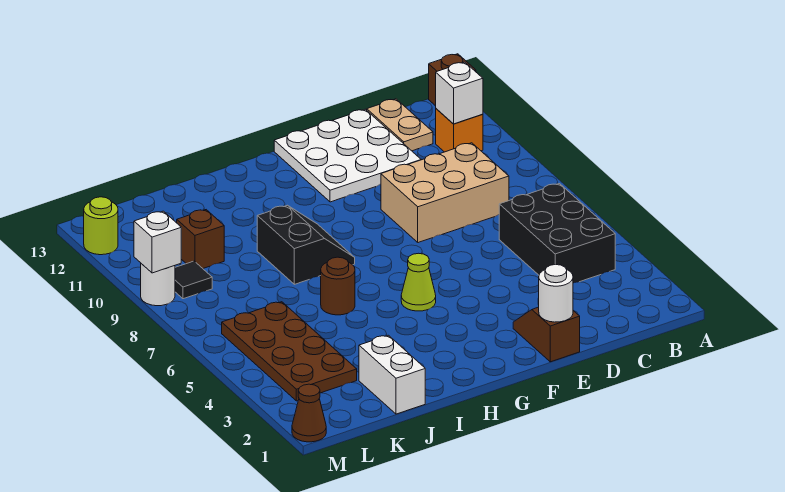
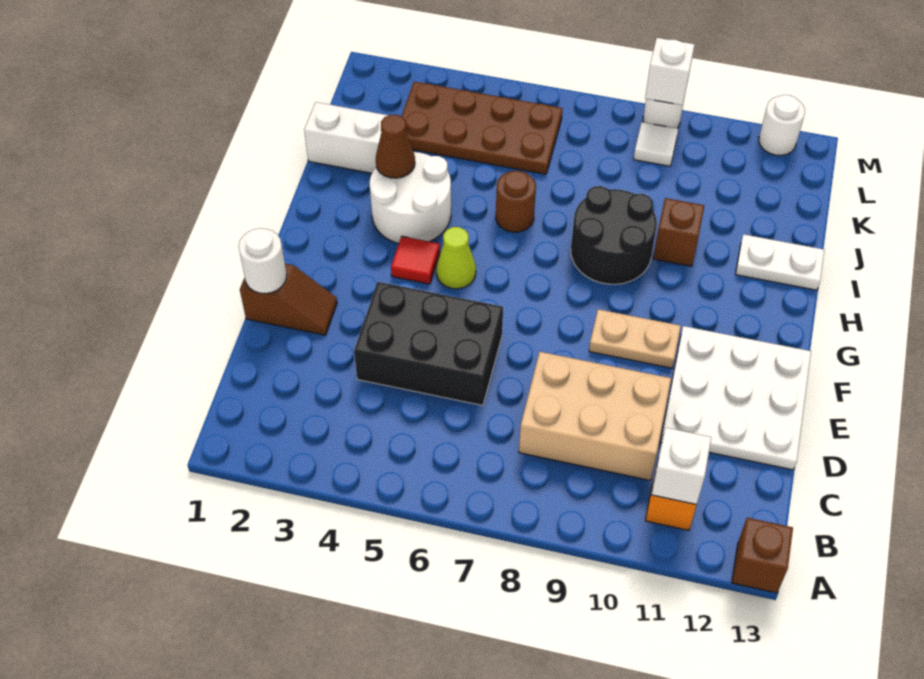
black brick B4:C6 level 1 -> black brick D4:E6 level 1
tan brick C8:E9 level 1 -> tan brick C8:D10 level 1
tan plate C12:C13 level 1 -> tan plate F9:F10 level 1
none -> red tile G4 level 1
none -> white round brick H3:I4 level 1
black slope H8:I9 level 1 top I -> black round brick H8:I9 level 1
none -> white plate I12:I13 level 1
brown brick K10 level 1 -> brown brick I10 level 1
black tile L9 level 1 -> white tile L9 level 1
brown cone M1 level 1 -> brown cone I3 level 2
lime round brick M12 level 1 -> white round brick M12 level 1

